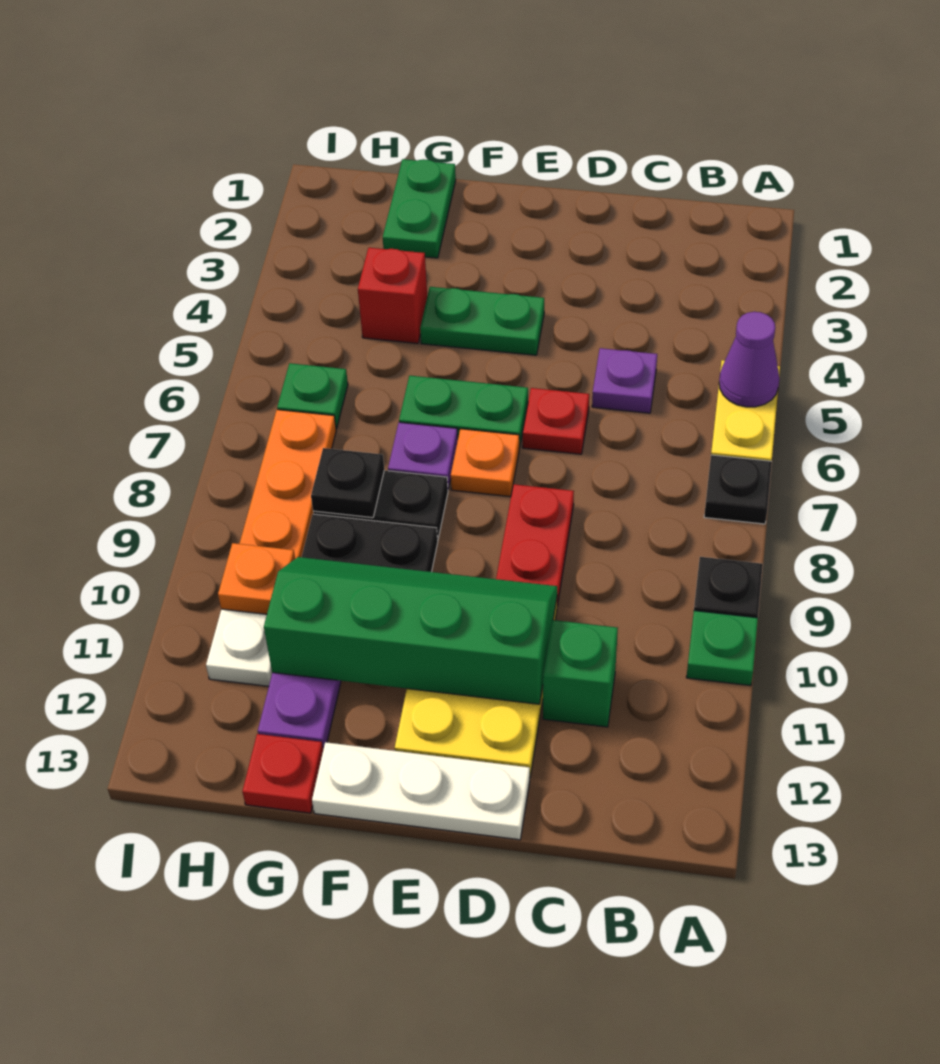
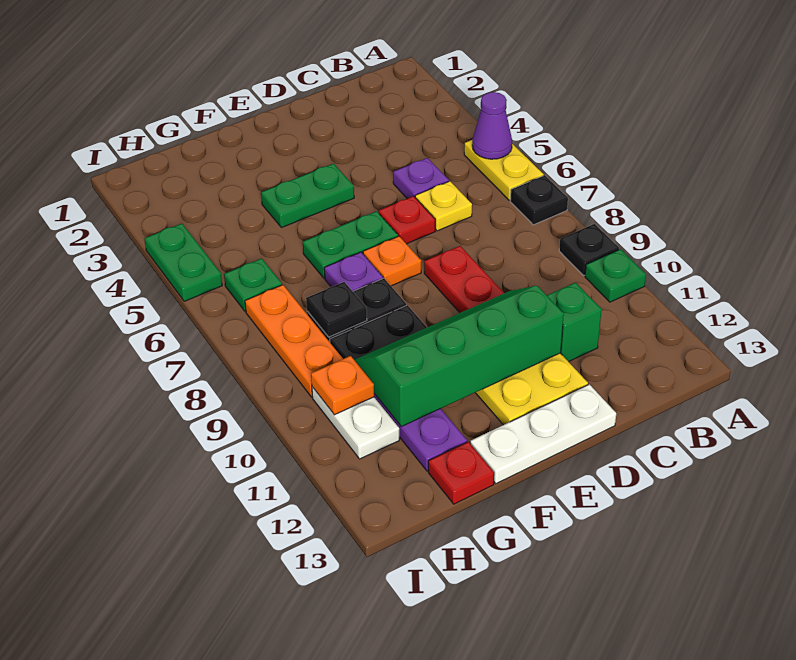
none -> yellow plate C6 level 1
green plate G1:G2 level 1 -> green plate I4:I5 level 1
red brick G4 level 1 -> none

